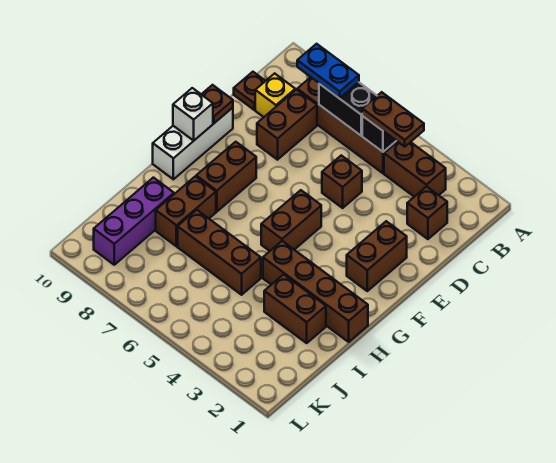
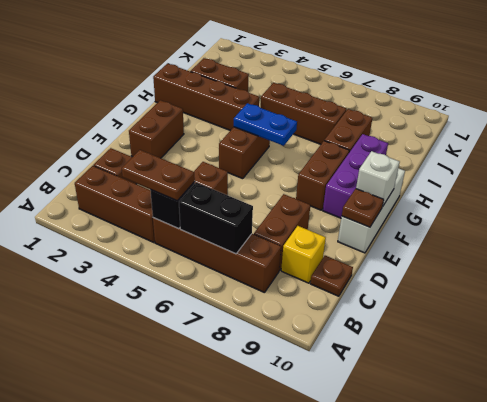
brown brick B3:B4 level 1 -> brown brick B2:B4 level 1
blue plate B7:B8 level 3 -> blue plate G5:G6 level 2
purple brick I9:K9 level 1 -> purple brick F9:H9 level 1

